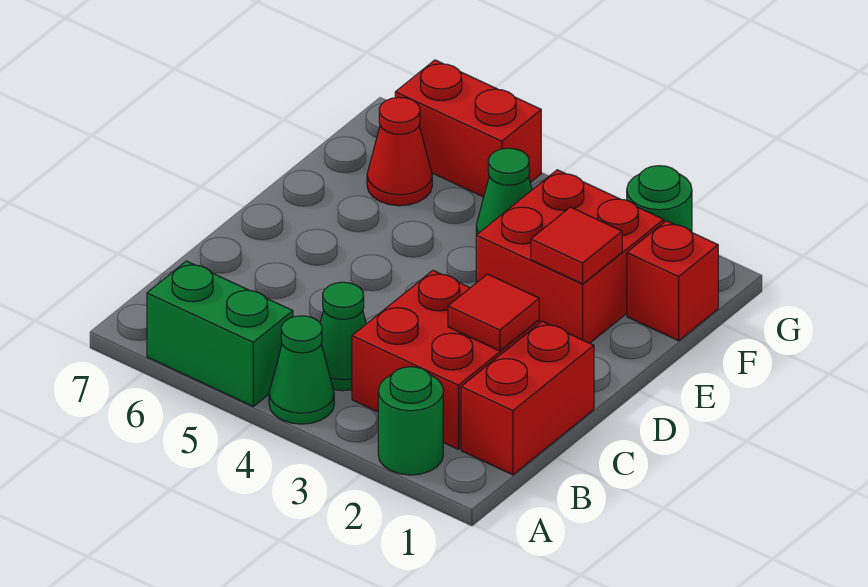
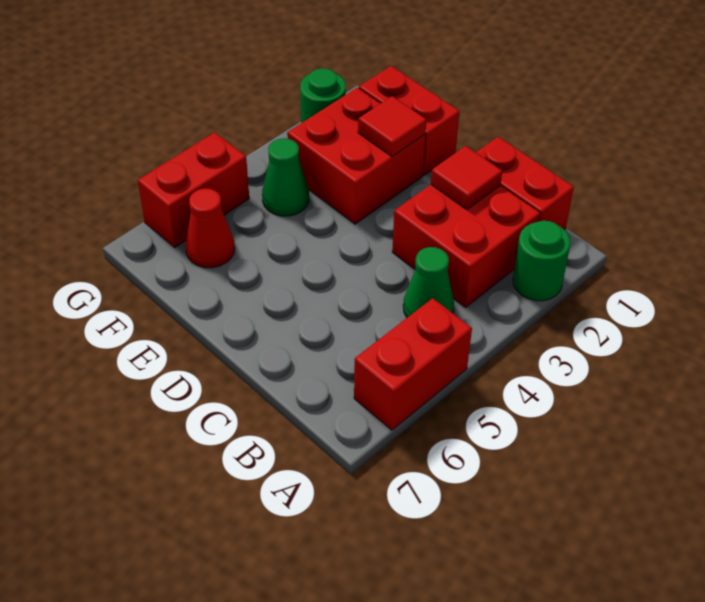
green cone A4 level 1 -> none
green brick A5:A6 level 1 -> red brick A5:A6 level 1
red brick F1 level 1 -> red brick E1:F1 level 1

